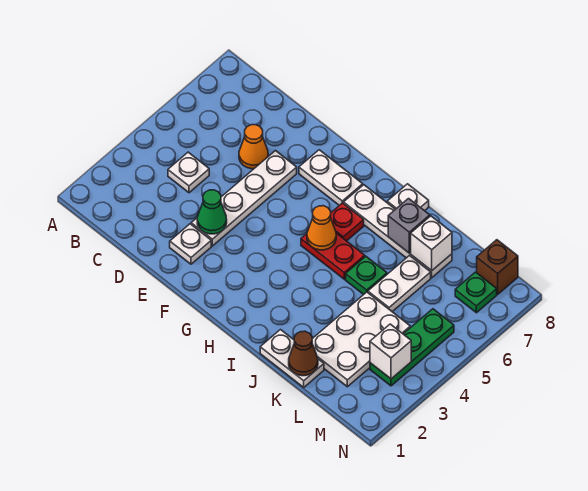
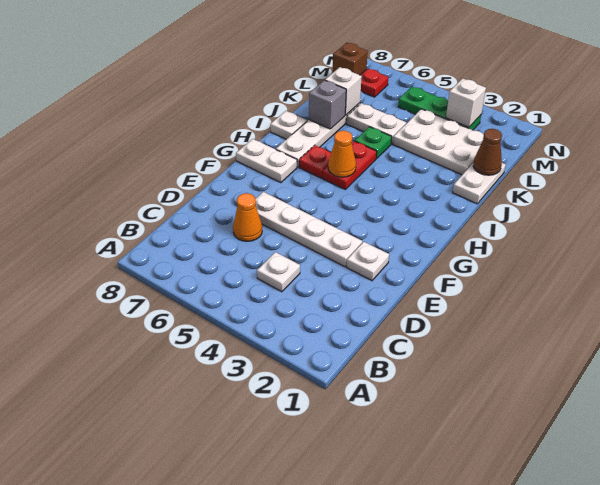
green cone E3 level 2 -> none
white plate F7:G7 level 1 -> white plate G7:G8 level 1
green plate M7 level 1 -> red plate M7 level 1

